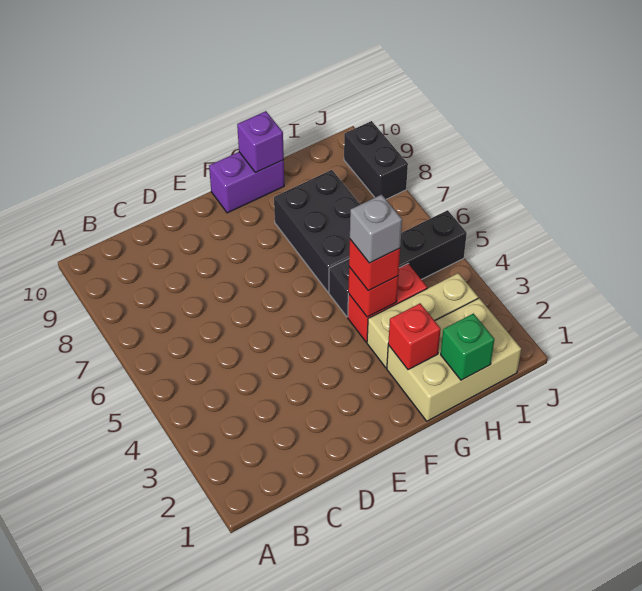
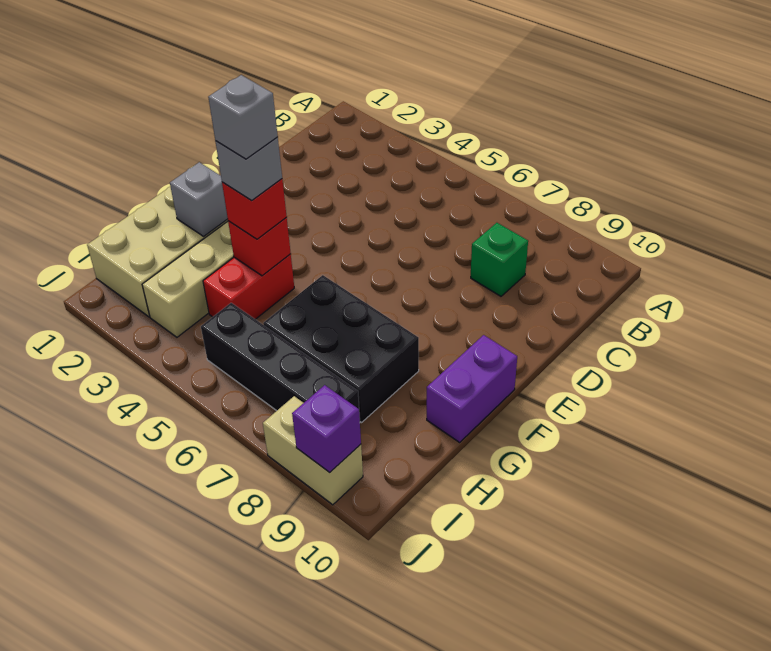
red brick G2 level 2 -> grey brick G2 level 2
none -> grey brick G4 level 5
black brick G5:J5 level 1 -> black brick I5:I8 level 1
purple brick G10 level 2 -> purple brick J9 level 2
green brick H1 level 2 -> green brick C8 level 1
black brick J8:J9 level 1 -> tan brick J8:J9 level 1

